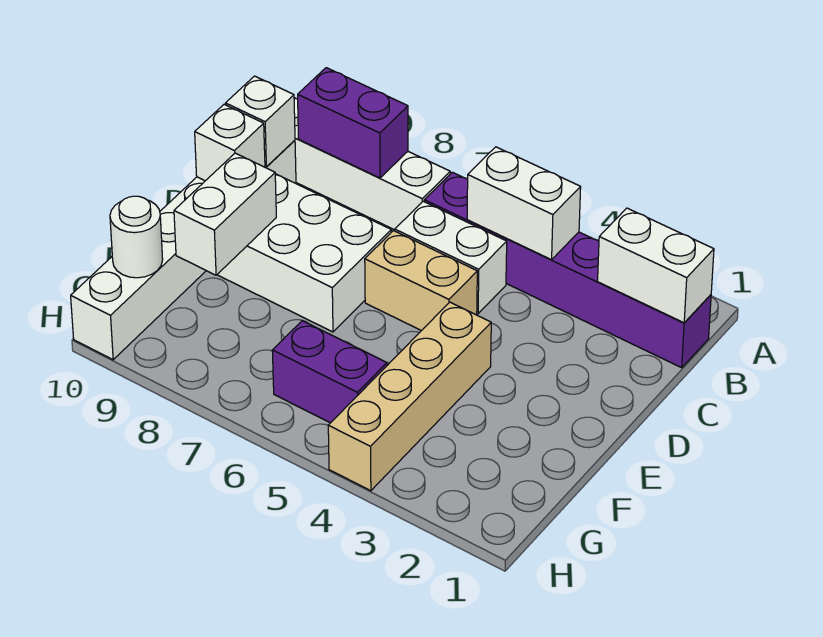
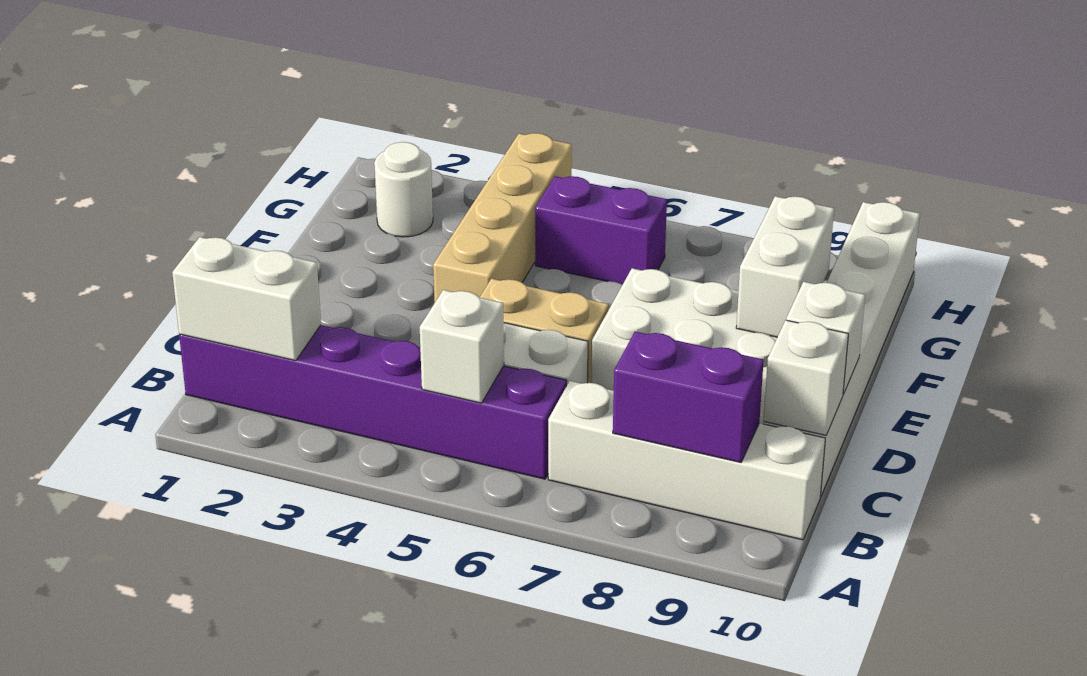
white brick B4:B5 level 2 -> white brick B5 level 2
white round brick G10 level 2 -> white round brick G2 level 1

